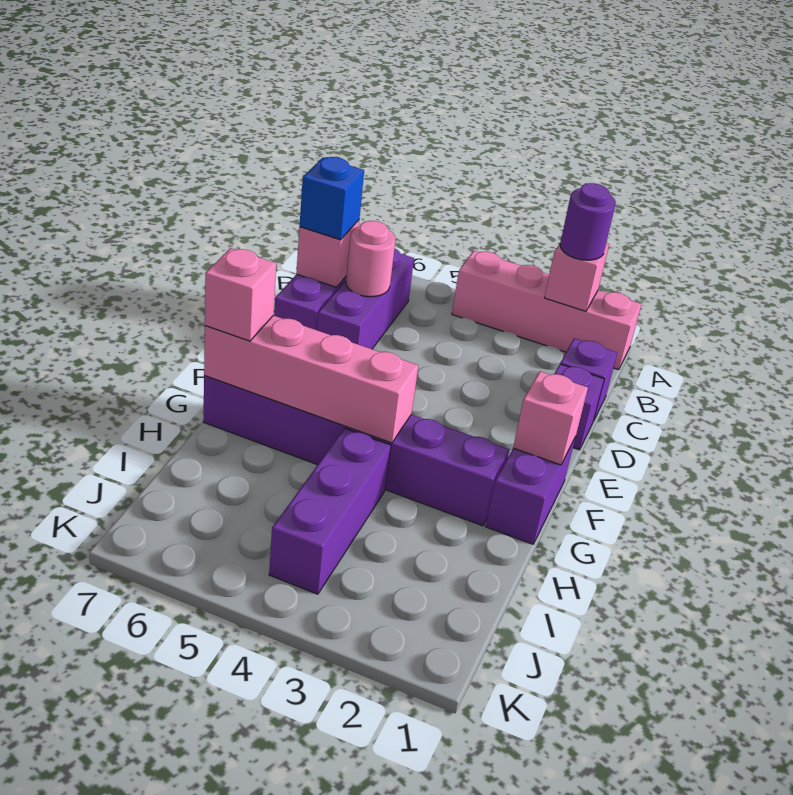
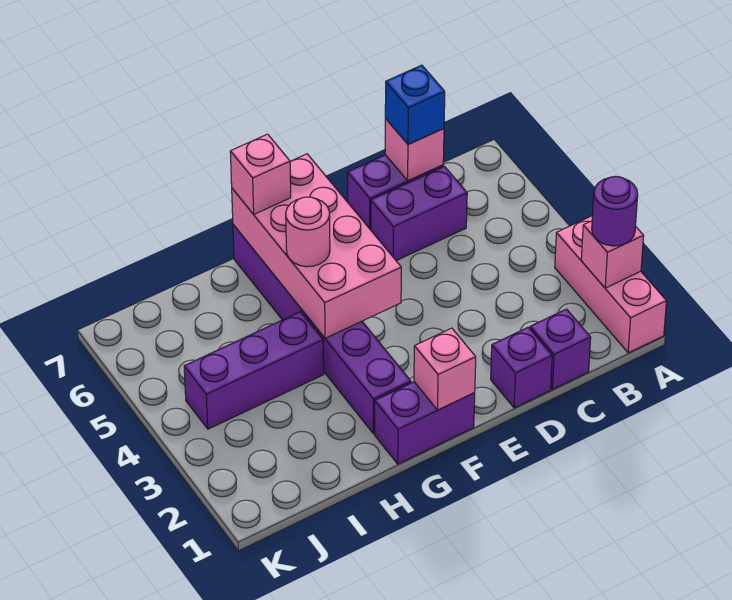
pink brick A1:A4 level 1 -> pink brick A1:A3 level 1
purple brick B6:D6 level 1 -> purple brick C6:D6 level 1
pink round brick C6 level 2 -> pink round brick G5 level 3
pink brick G4:G7 level 2 -> pink brick F4:G7 level 2

